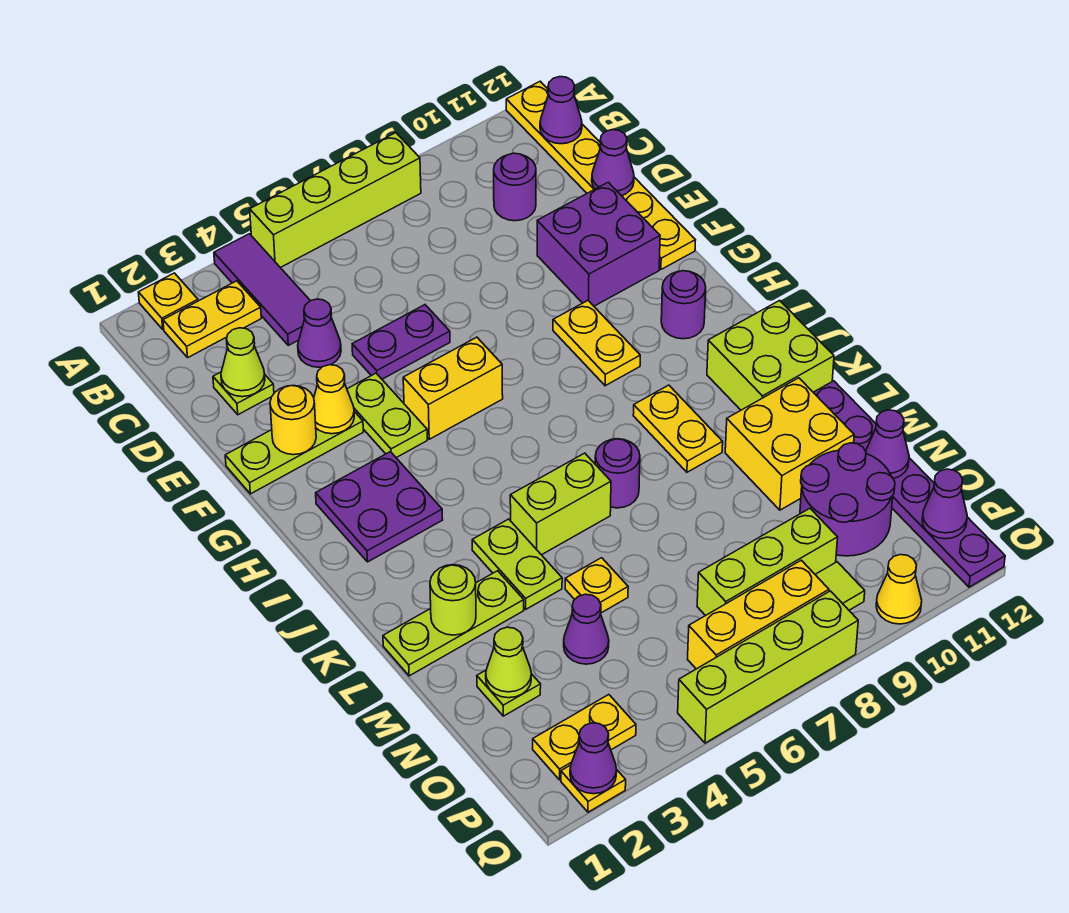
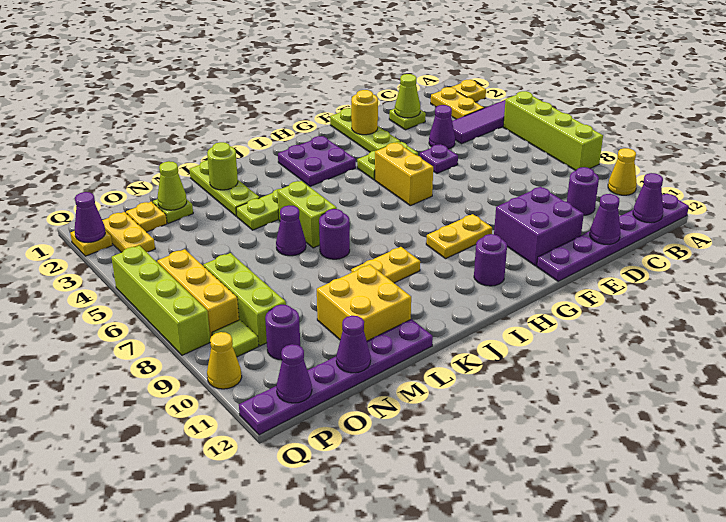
yellow plate A12:F12 level 1 -> purple plate A12:F12 level 1
purple plate E5:E6 level 1 -> purple plate E5 level 1
yellow cone F3 level 2 -> yellow cone A10 level 1
lime brick J11:K12 level 1 -> none
yellow plate M5 level 1 -> yellow plate O2 level 1
purple cone N4 level 1 -> purple cone L6 level 1
purple round brick N10:O11 level 1 -> purple round brick O10 level 1

